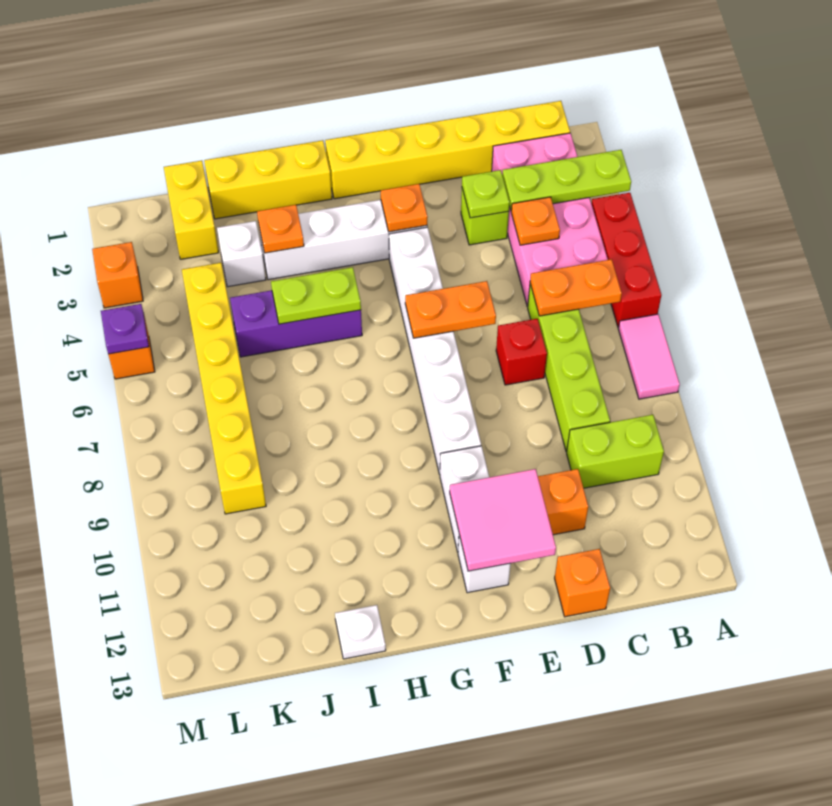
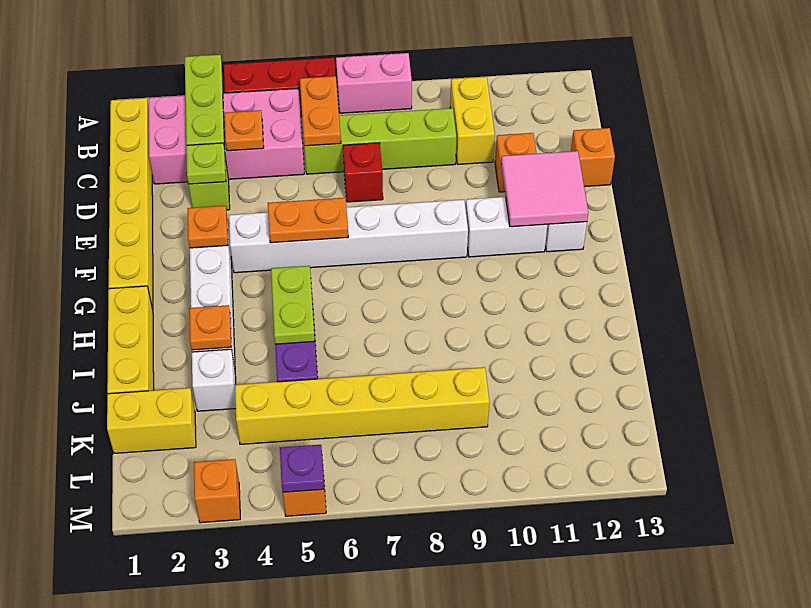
pink tile A7:A8 level 1 -> pink brick A7:A8 level 1
lime brick B10:C10 level 1 -> yellow brick B10:C10 level 1
orange plate E6:F6 level 2 -> orange plate F5:F6 level 2
white plate I13 level 1 -> none

